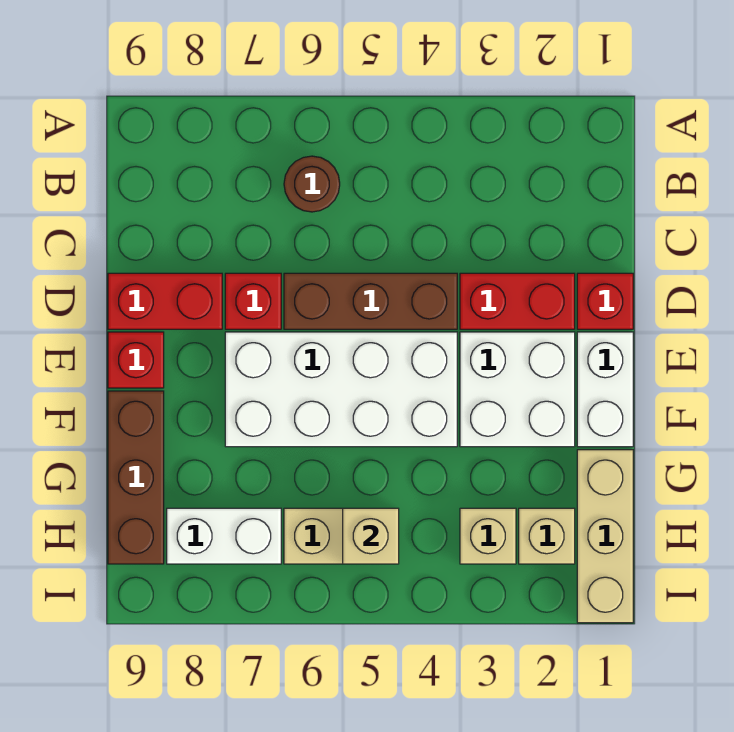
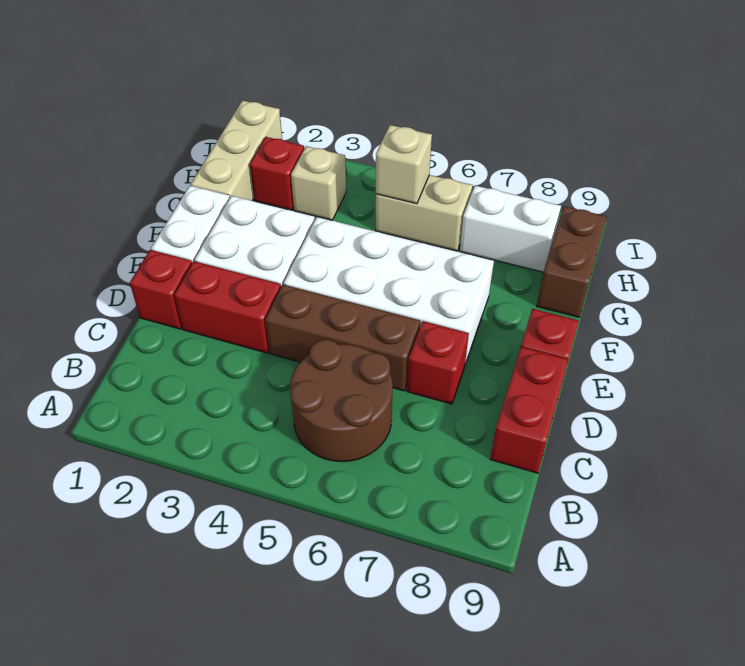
brown round brick B6 level 1 -> brown round brick B5:C6 level 1
red brick D8:D9 level 1 -> red brick C9:D9 level 1
brown brick F9:H9 level 1 -> brown brick G9:H9 level 1
tan brick H2 level 1 -> red brick H2 level 1

